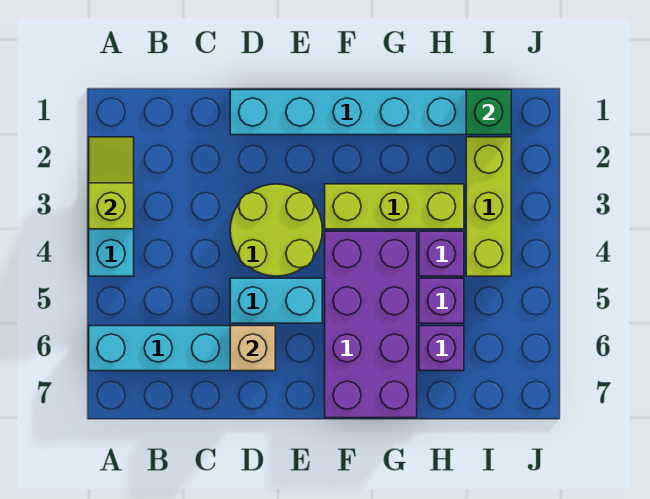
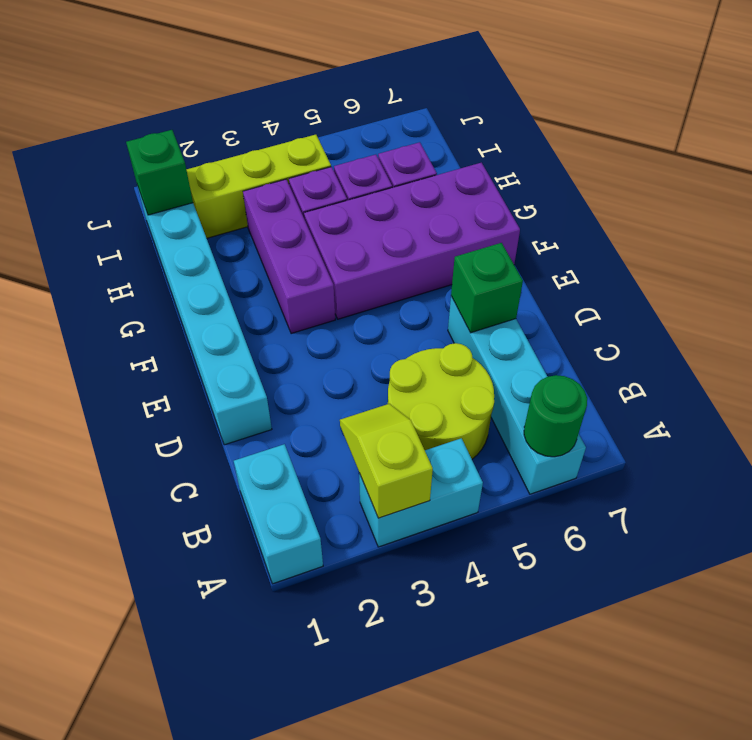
lime slope A2:A3 level 2 top 3 -> lime slope A3:B3 level 2 top A
none -> green round brick A6 level 2
lime round brick D3:E4 level 1 -> lime round brick B4:C5 level 1
cyan brick D5:E5 level 1 -> cyan brick A1:B1 level 1
tan brick D6 level 2 -> green brick D6 level 2
lime brick F3:H3 level 1 -> purple brick F3:H3 level 1

